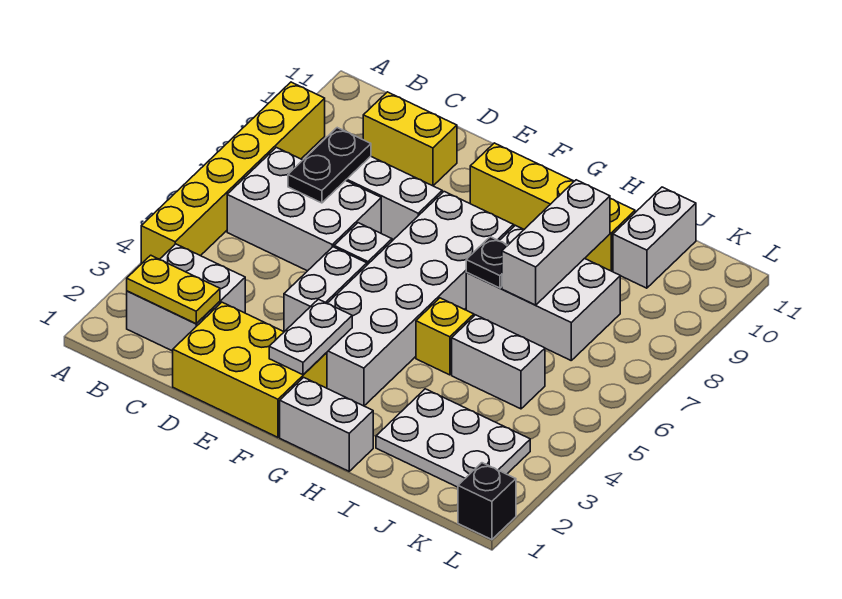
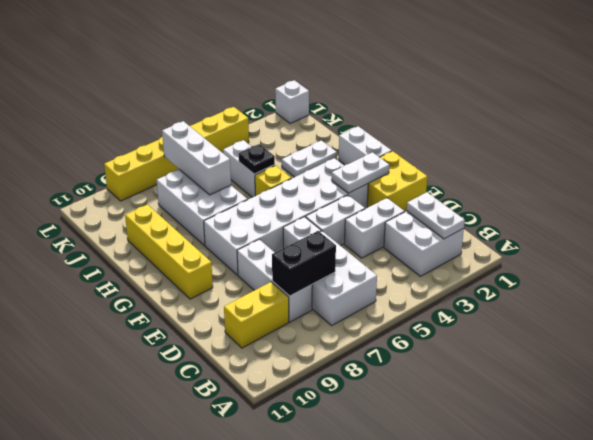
yellow brick A4:A9 level 1 -> yellow brick L4:L9 level 1
yellow plate B2:C2 level 2 -> white plate B2:C2 level 2
black plate C7:C8 level 2 -> black brick C7:C8 level 2
yellow brick C10:D10 level 1 -> yellow brick C9:C10 level 1
yellow brick D1:F2 level 1 -> yellow brick E1:F2 level 1
black plate H7 level 2 -> black plate I5 level 2
white plate I2:K3 level 1 -> white plate I2:I3 level 1
white brick I7:I9 level 2 -> white brick I7:K7 level 2
white brick J10:J11 level 1 -> white brick D3:D4 level 1
black brick L1 level 1 -> white brick L1 level 1

